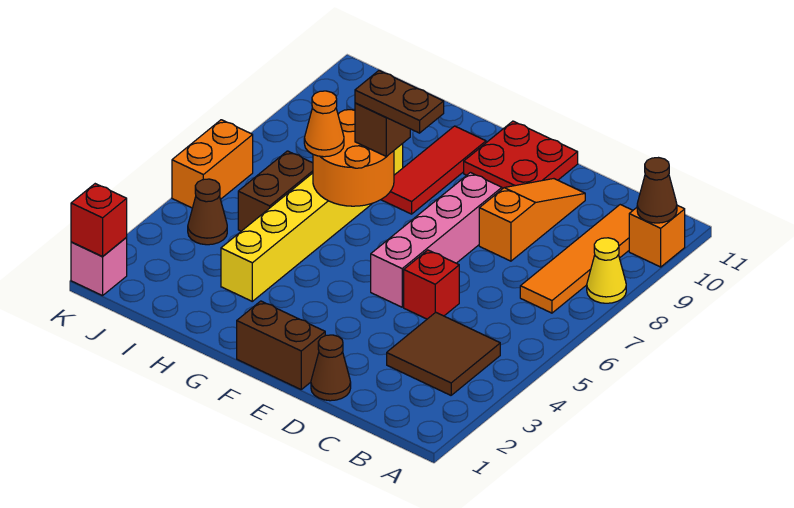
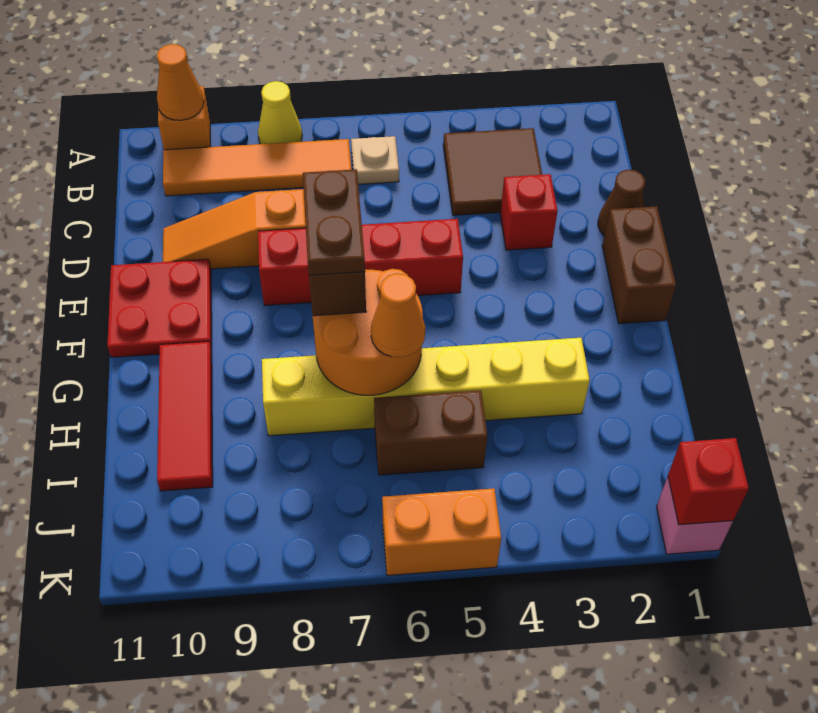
brown cone A10 level 2 -> orange cone A10 level 2
none -> tan plate B6 level 1
red brick D5 level 1 -> red brick D3 level 1
pink brick E5:E8 level 1 -> red brick E5:E8 level 1
red tile G8:G10 level 1 -> red tile G10:I10 level 1
brown cone J4 level 1 -> none

